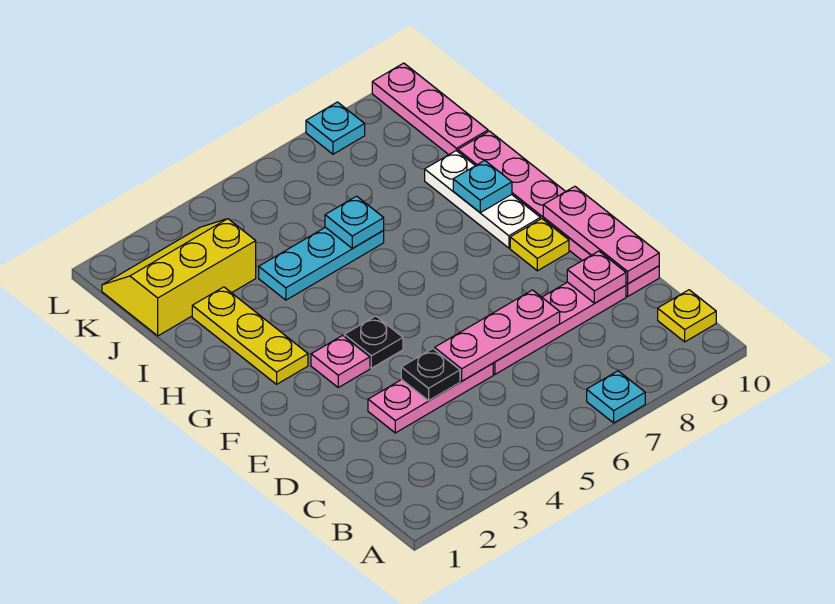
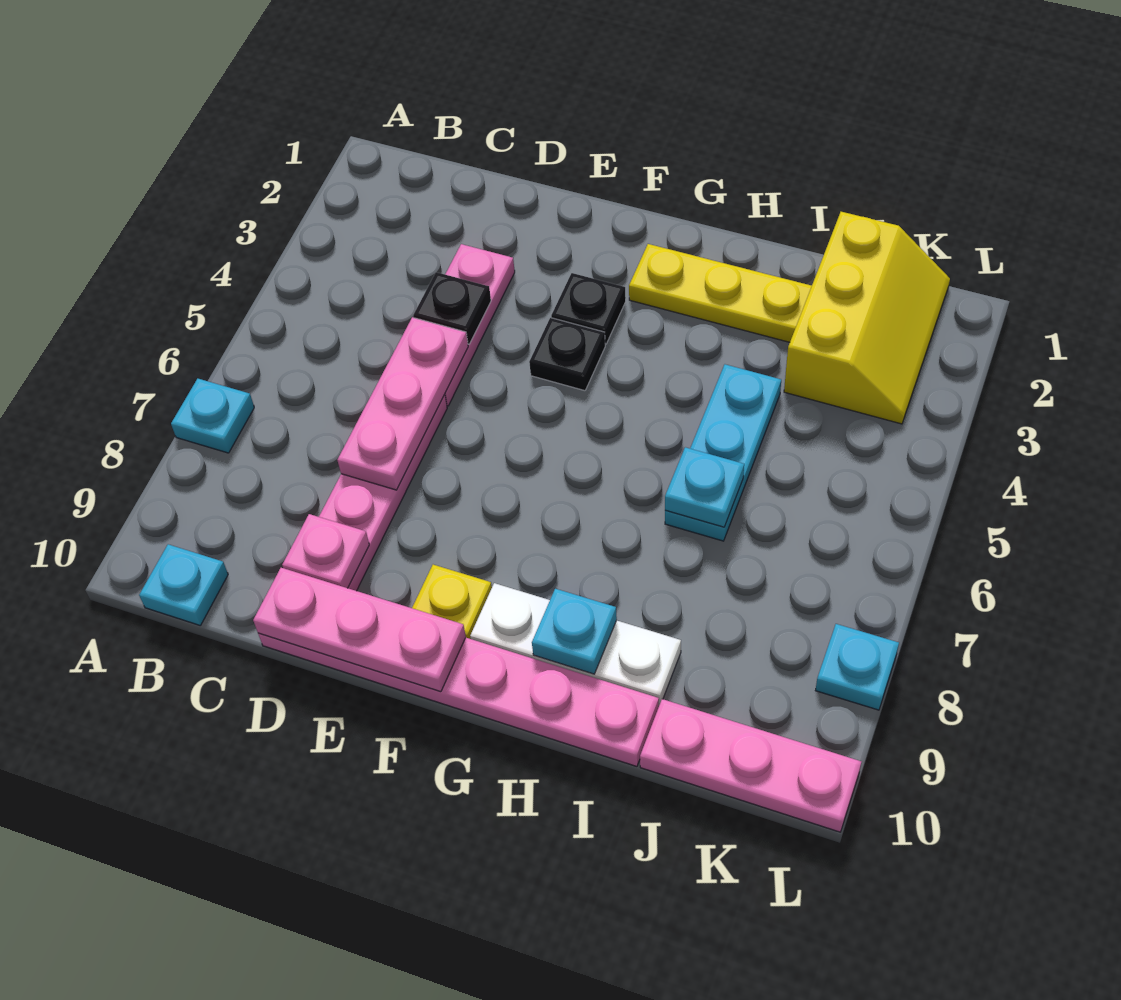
yellow plate B10 level 1 -> cyan plate B10 level 1
pink plate F3 level 1 -> black plate F3 level 1

